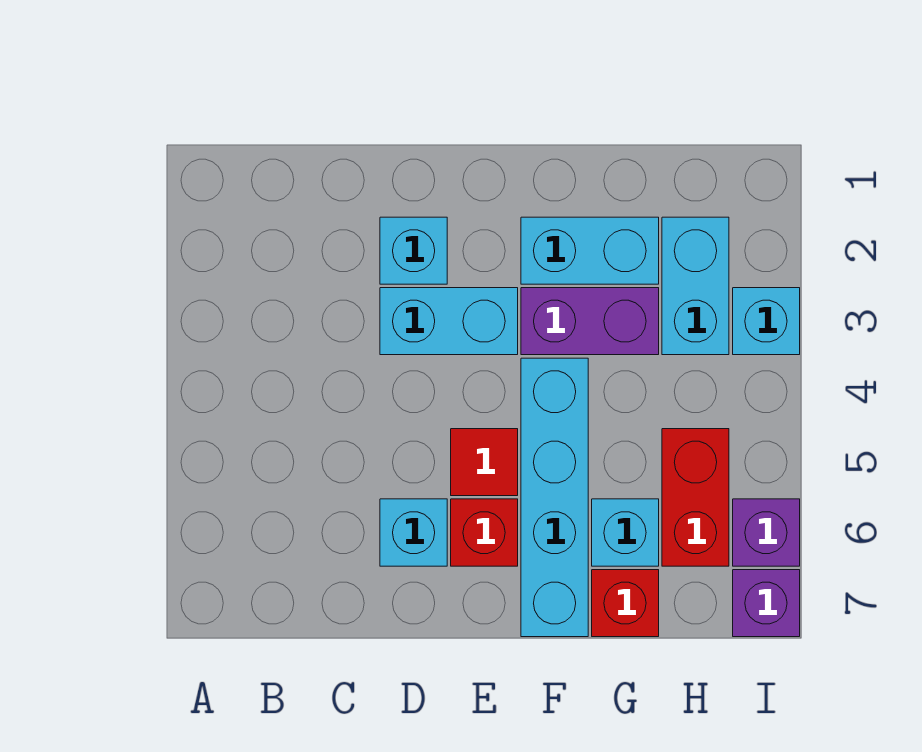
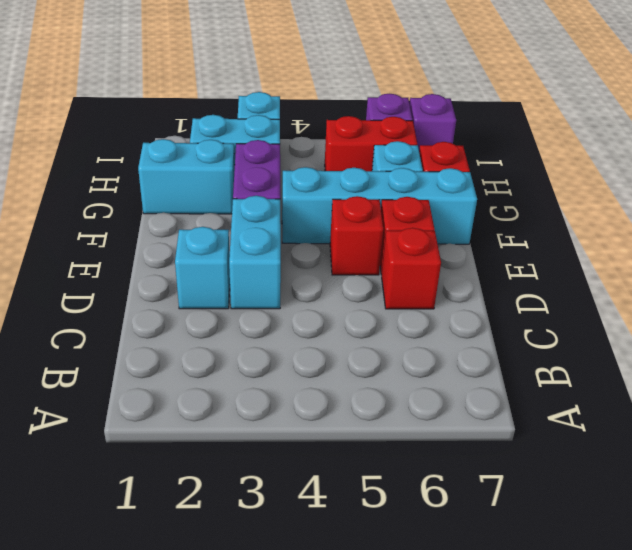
cyan brick D6 level 1 -> red brick D6 level 1
red tile E5 level 1 -> red brick E5 level 1
cyan brick F2:G2 level 1 -> cyan brick G1:G2 level 1

